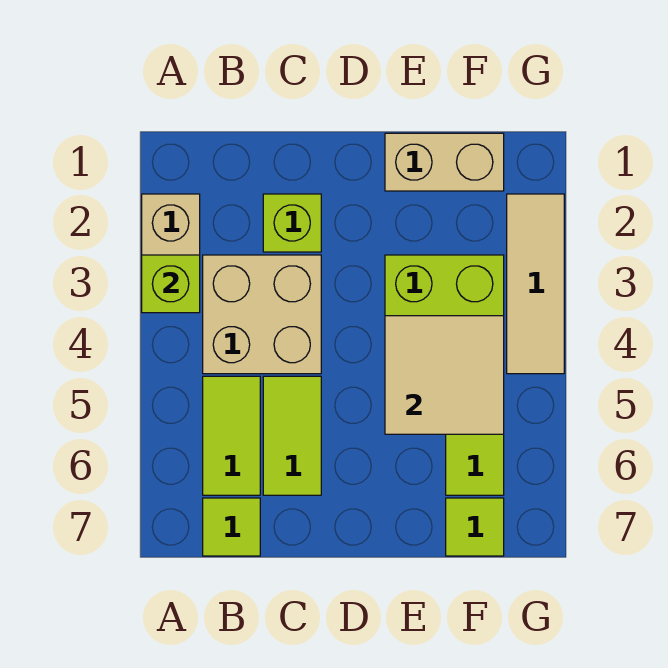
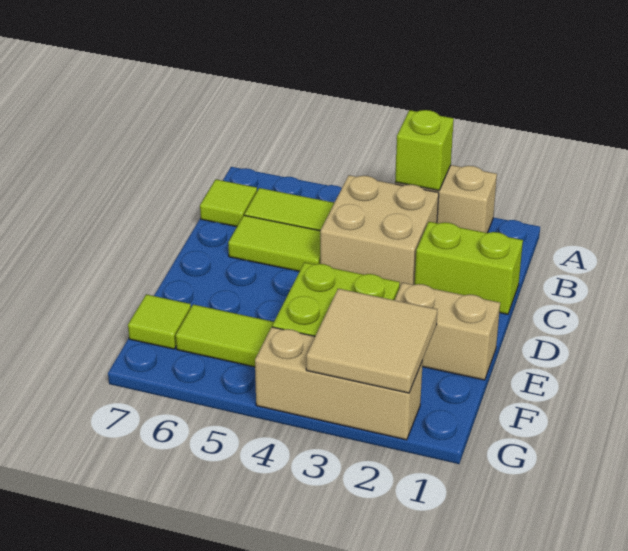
lime brick C2 level 1 -> lime brick C1:C2 level 1
tan brick E1:F1 level 1 -> tan brick E1:E2 level 1
tan tile E4:F5 level 2 -> tan tile F2:G3 level 2
tan tile G2:G4 level 1 -> tan brick G2:G4 level 1

